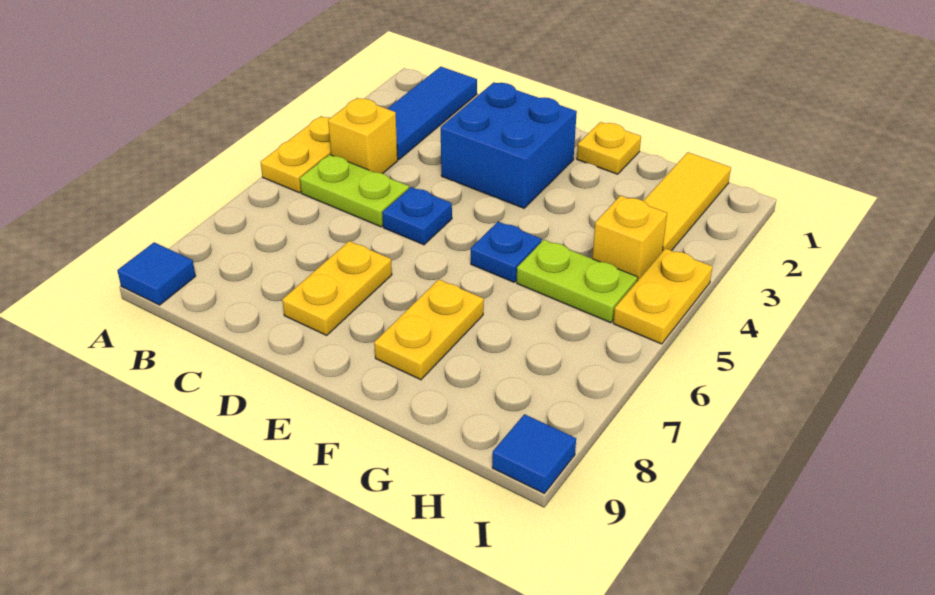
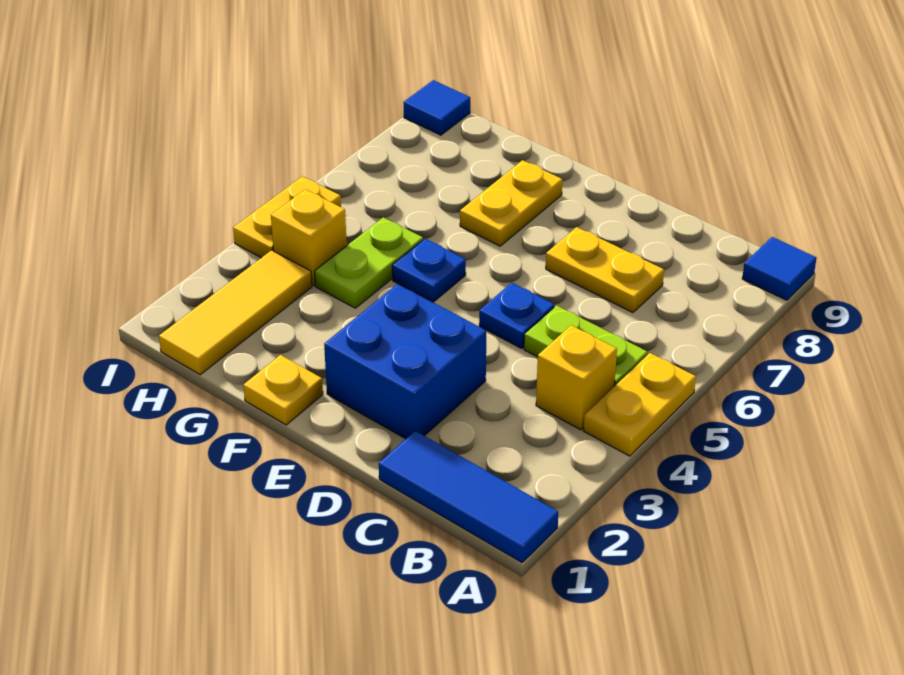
blue tile B1:B3 level 1 -> blue tile A1:C1 level 1
yellow plate D7:D8 level 1 -> yellow plate C7:D7 level 1
lime plate G5:H5 level 1 -> lime plate G4:G5 level 1

